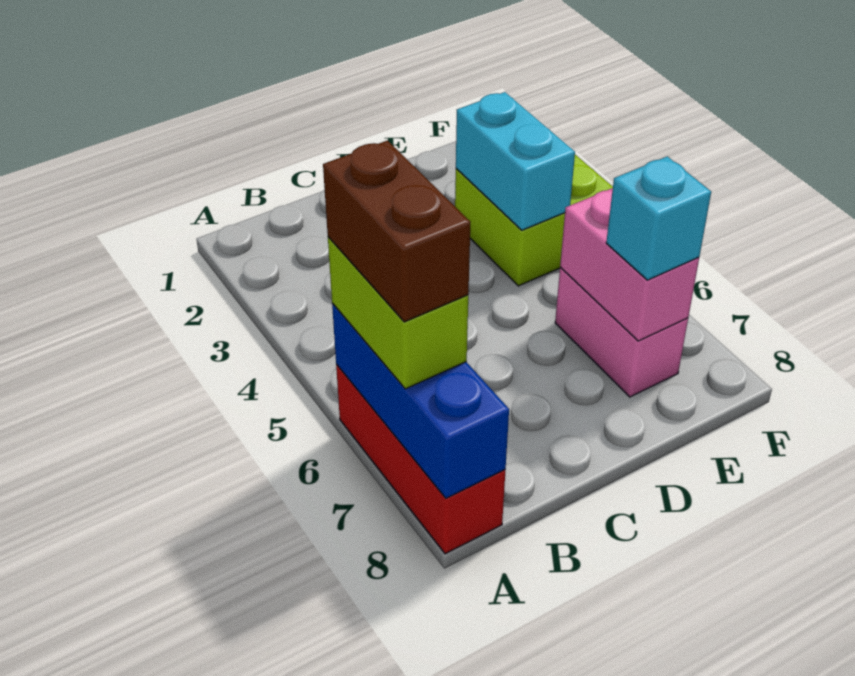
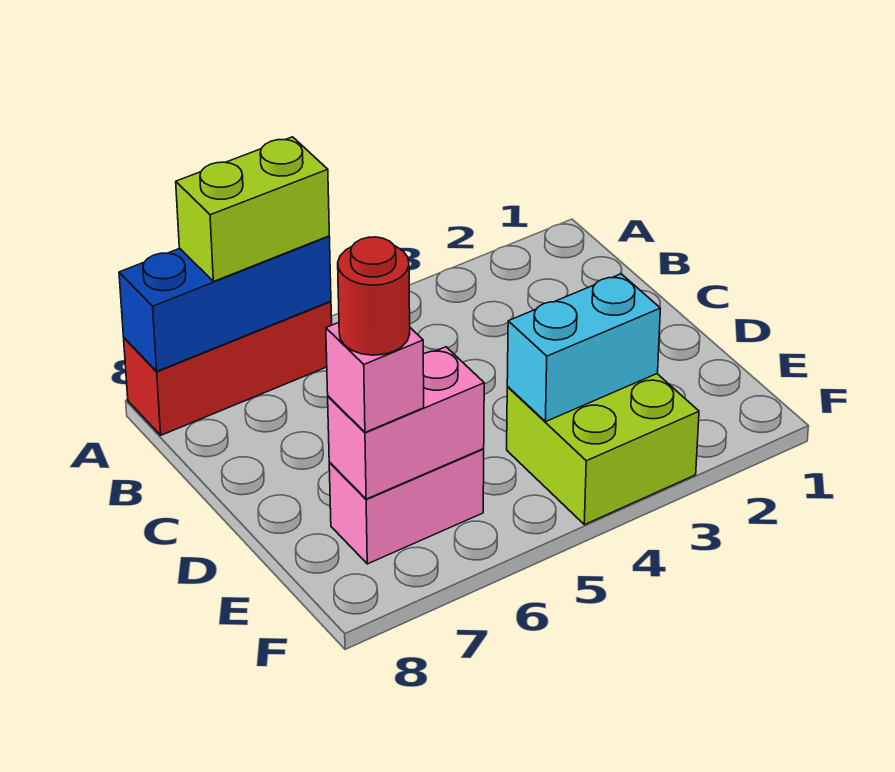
brown brick A6:A7 level 4 -> none
cyan brick E7 level 3 -> pink brick E7 level 3
none -> red round brick E7 level 4

